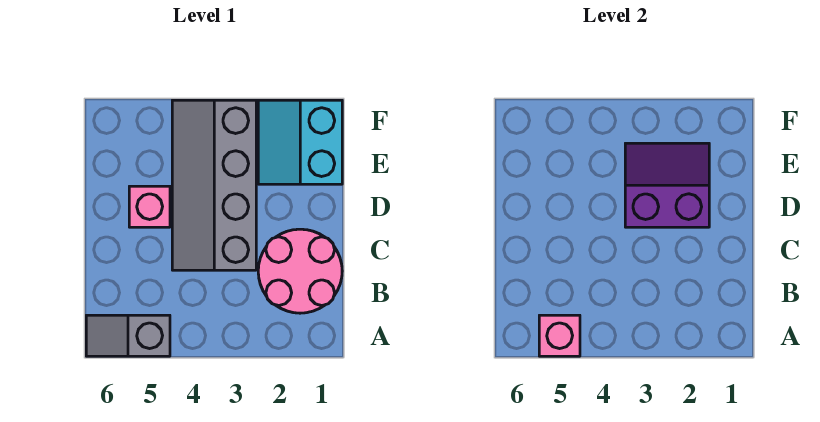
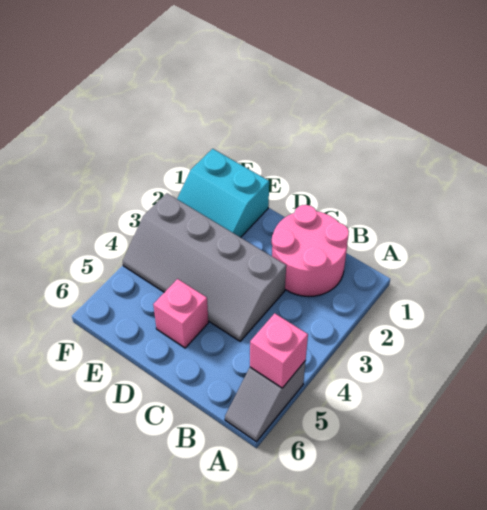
purple slope D2:E3 level 2 top D -> none

